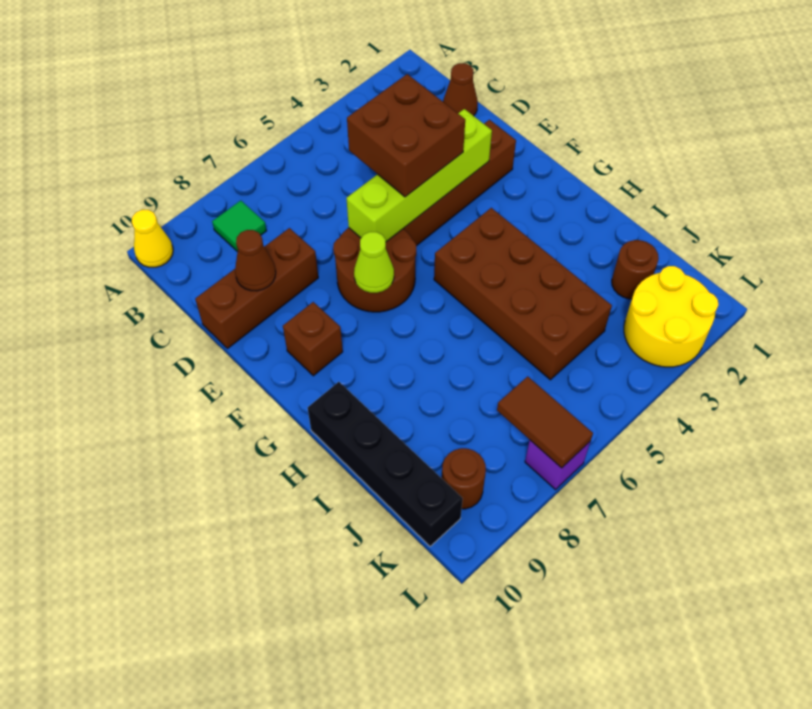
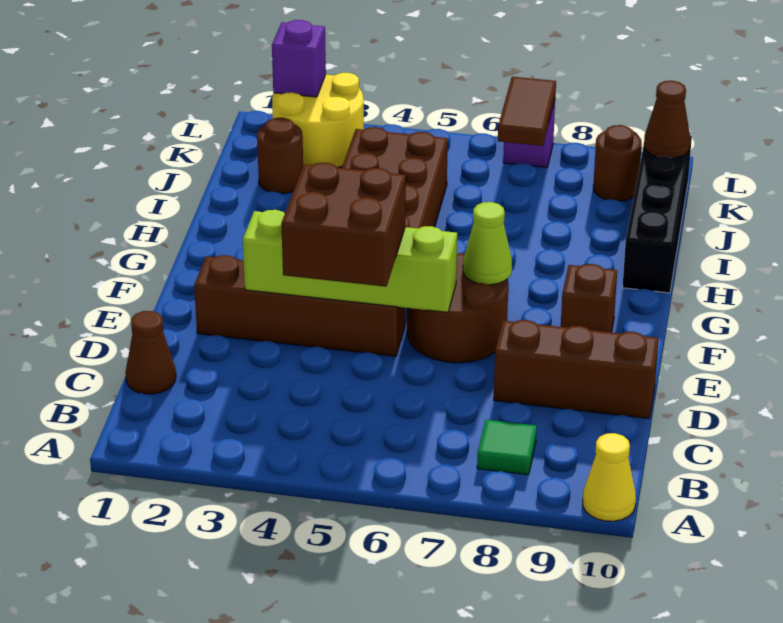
brown cone D9 level 2 -> brown cone K10 level 2
none -> purple brick L2 level 2

